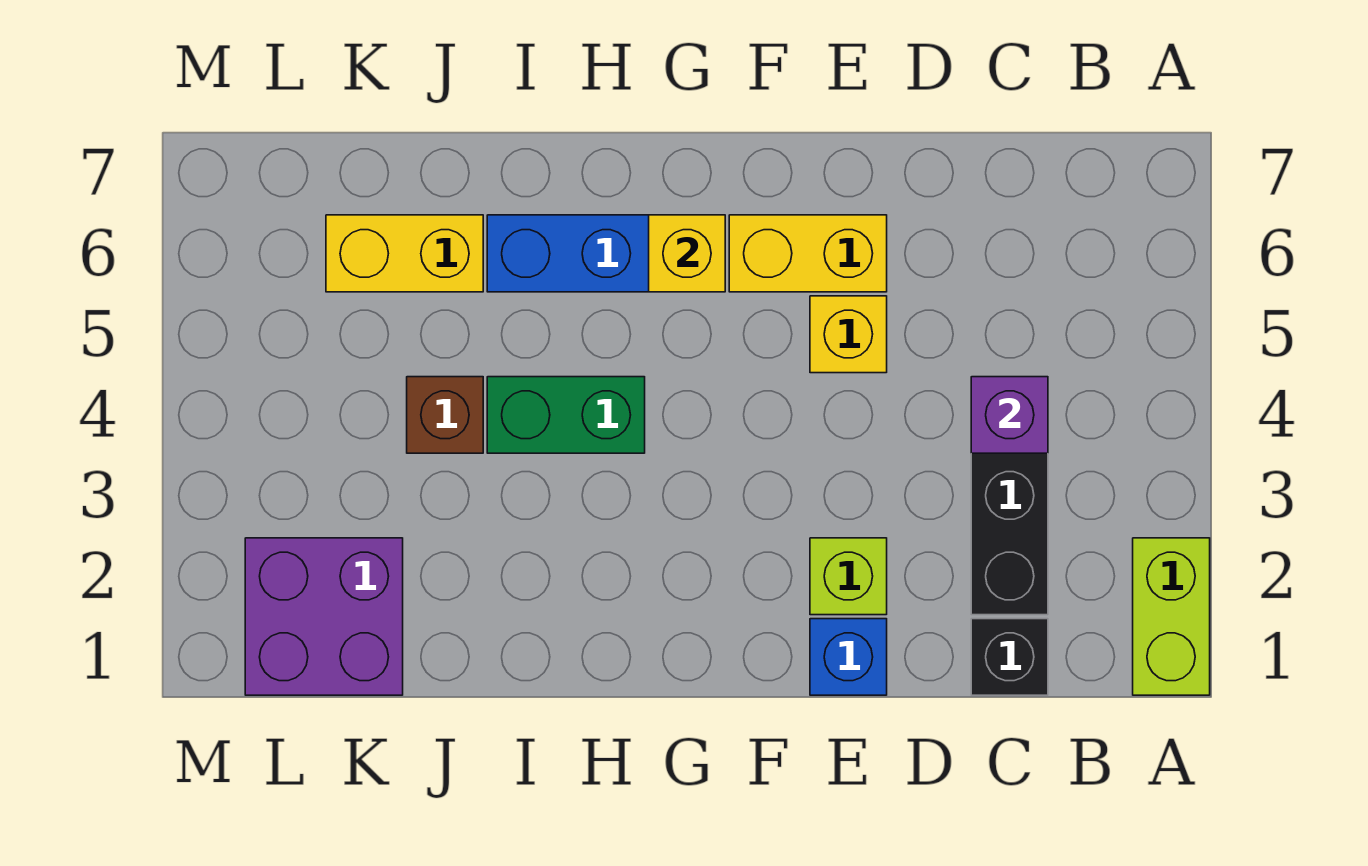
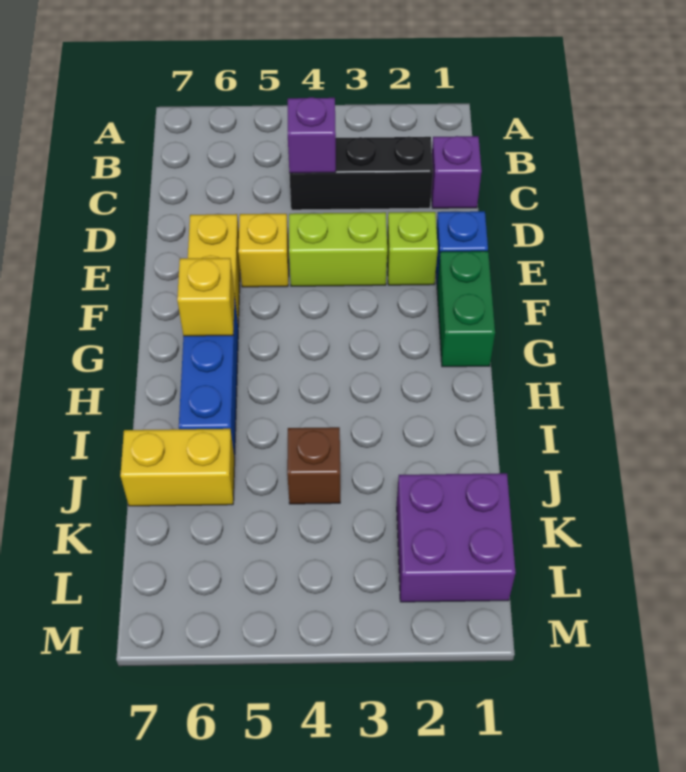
lime brick A1:A2 level 1 -> lime brick E3:E4 level 1
black brick C1 level 1 -> purple brick C1 level 1
green brick H4:I4 level 1 -> green brick F1:G1 level 1
yellow brick J6:K6 level 1 -> yellow brick J6:J7 level 1

